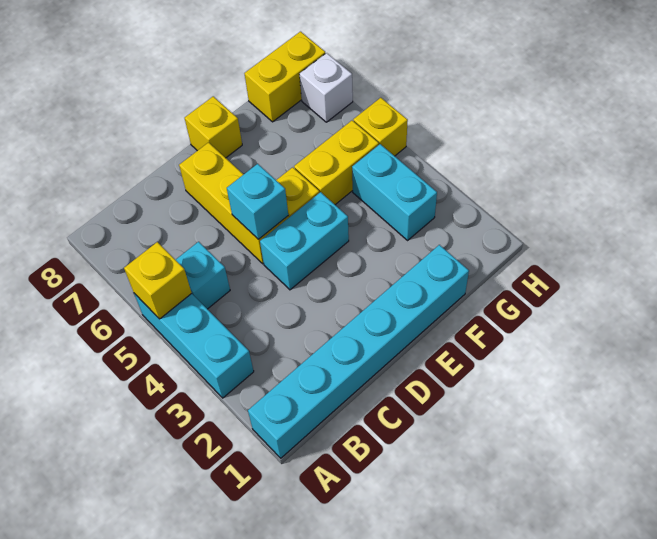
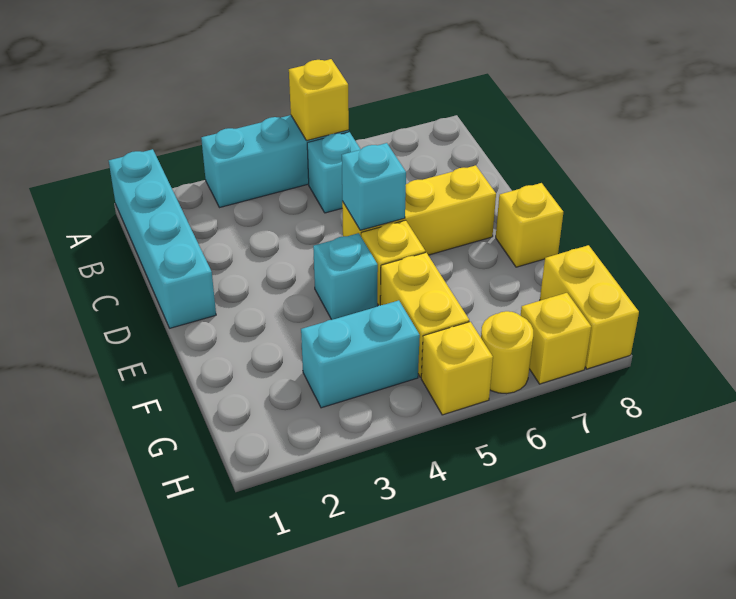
cyan brick A1:F1 level 1 -> cyan brick A1:D1 level 1
cyan brick D4:E4 level 1 -> cyan brick E4 level 1
none -> yellow round brick H6 level 1
white brick H7 level 1 -> yellow brick H7 level 1

